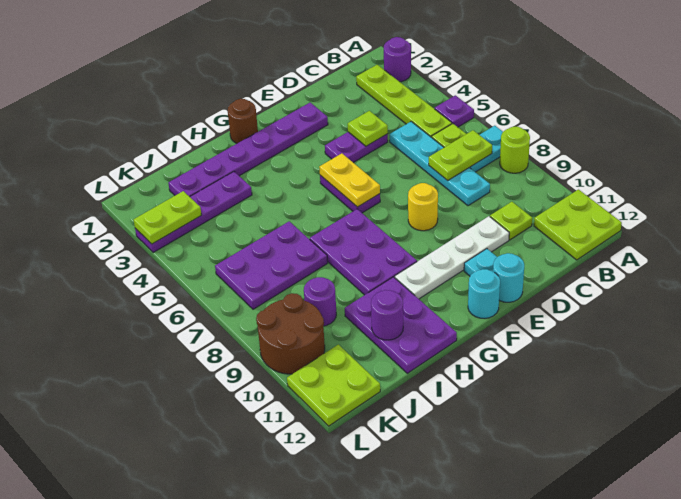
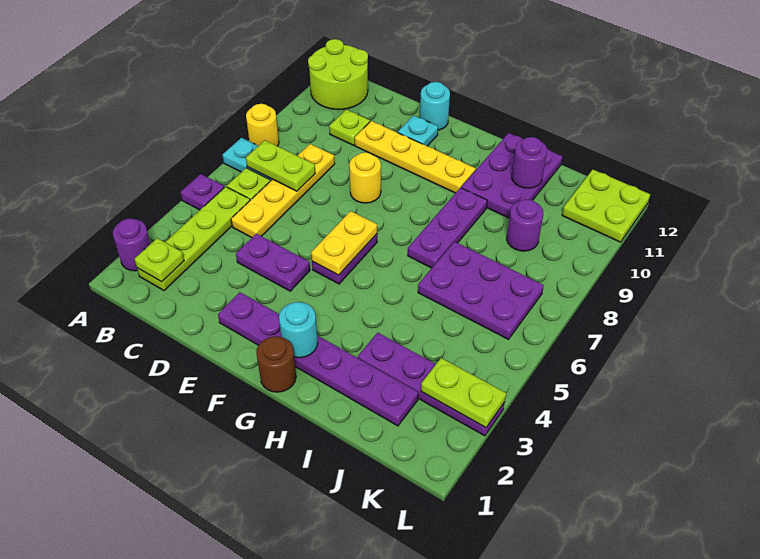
lime round brick A8 level 1 -> yellow round brick A8 level 1
lime plate A11:B12 level 1 -> lime round brick A11:B12 level 1
cyan plate C5:C8 level 1 -> yellow plate C5:C8 level 1
lime plate D4 level 2 -> lime plate B2 level 2
white plate D10:G10 level 1 -> yellow plate D10:G10 level 1
cyan round brick F12 level 1 -> cyan round brick G2 level 2
purple plate G7:H9 level 1 -> purple plate H7:H9 level 1
brown round brick K9:L10 level 1 -> none

